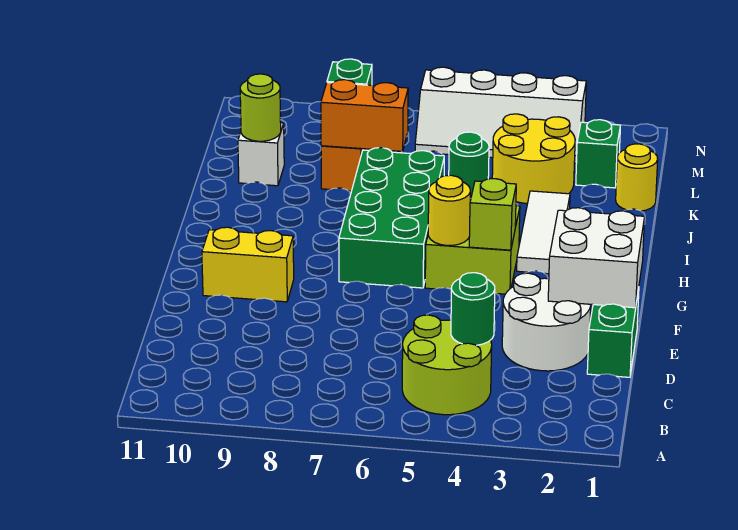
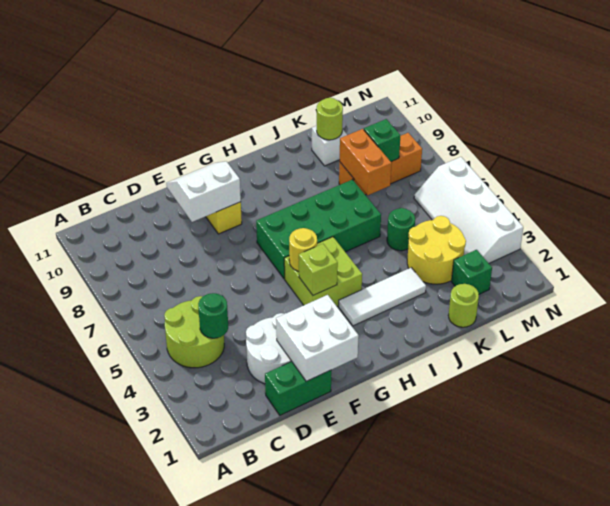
none -> white slope E9:F10 level 2 top 9
yellow round brick K1 level 1 -> lime round brick K1 level 1

